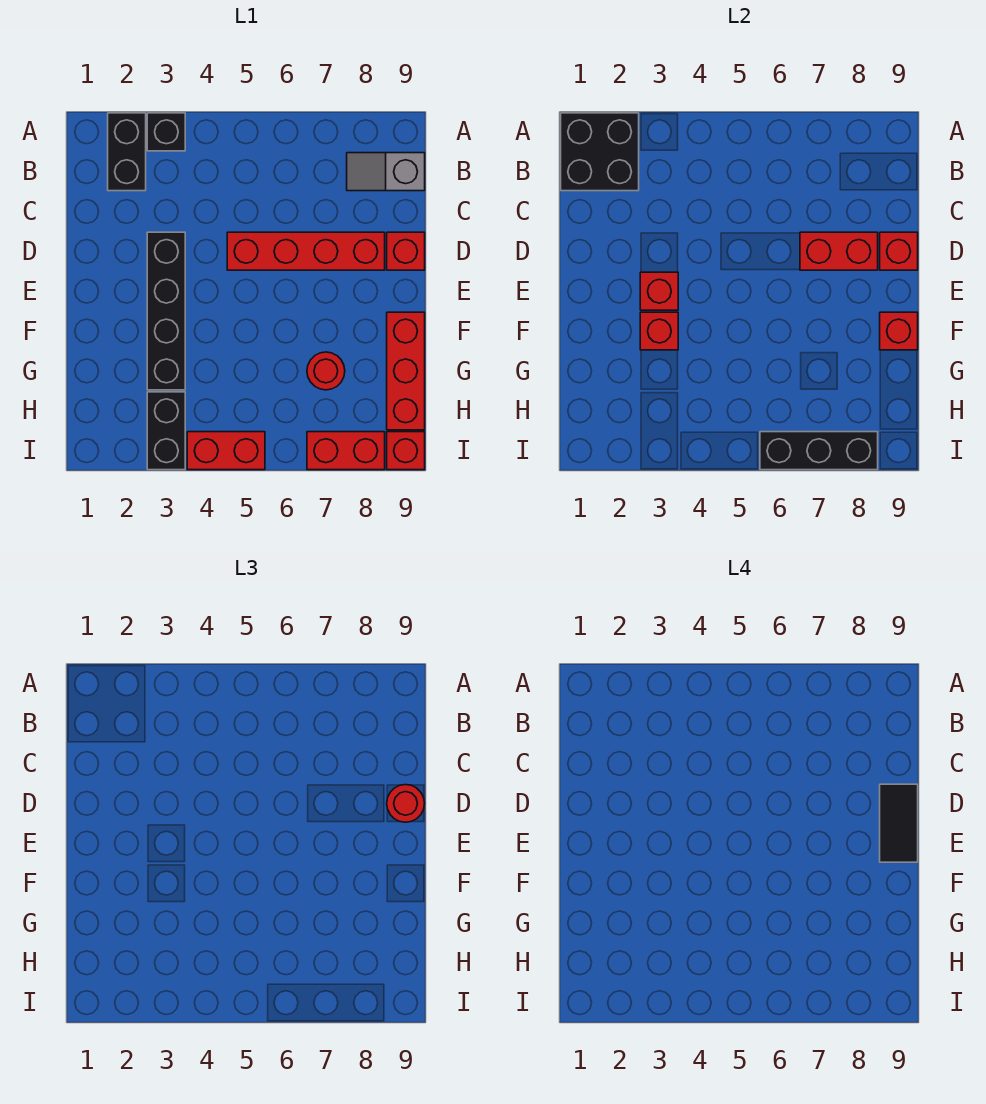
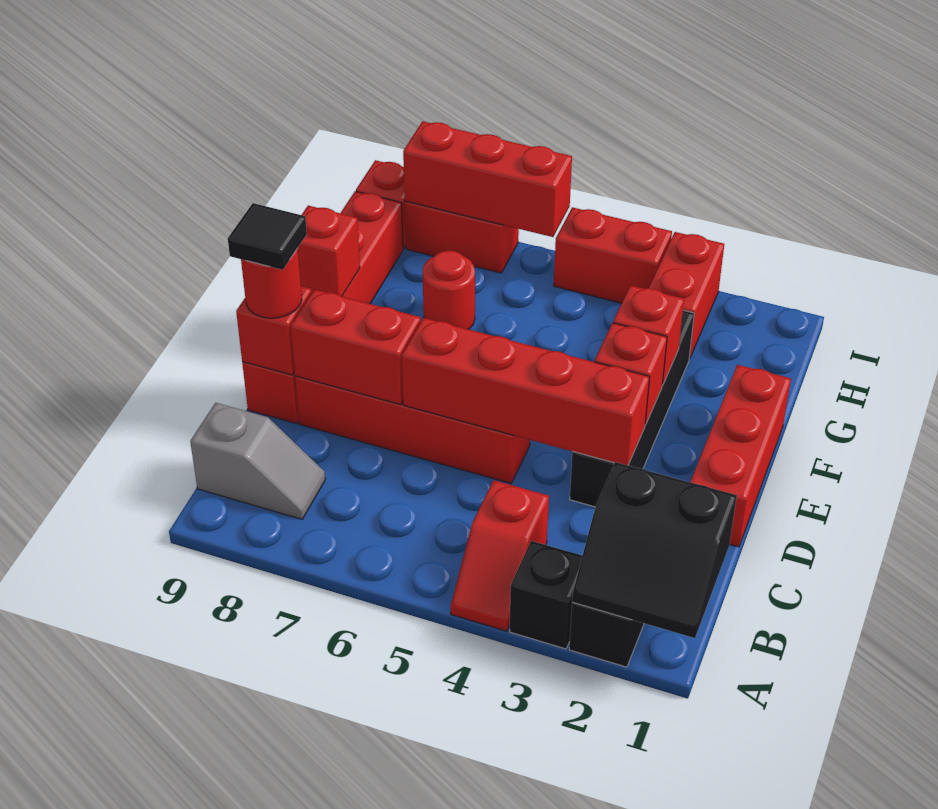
black brick A1:B2 level 2 -> black slope A1:B2 level 2 top B
none -> red slope A4:B4 level 1 top B
none -> red brick D1:F1 level 1
none -> red brick D3:D6 level 2
black tile D9:E9 level 4 -> black tile D9 level 4
black brick H3:I3 level 1 -> red brick H3:I3 level 1
black brick I6:I8 level 2 -> red brick I6:I8 level 2

